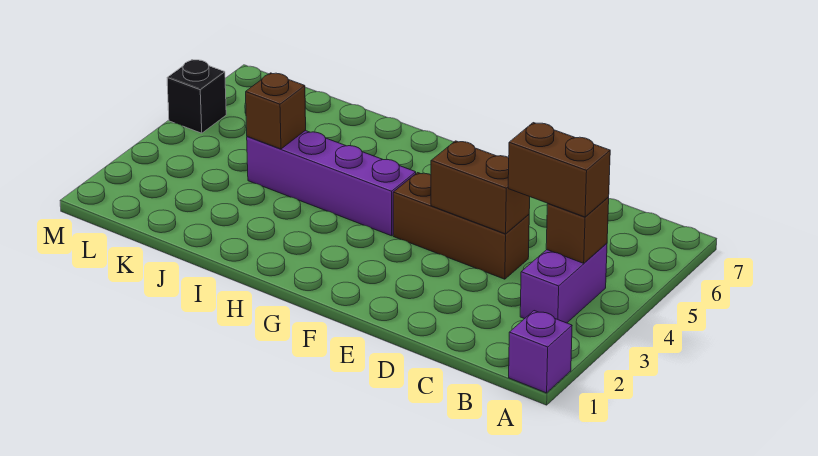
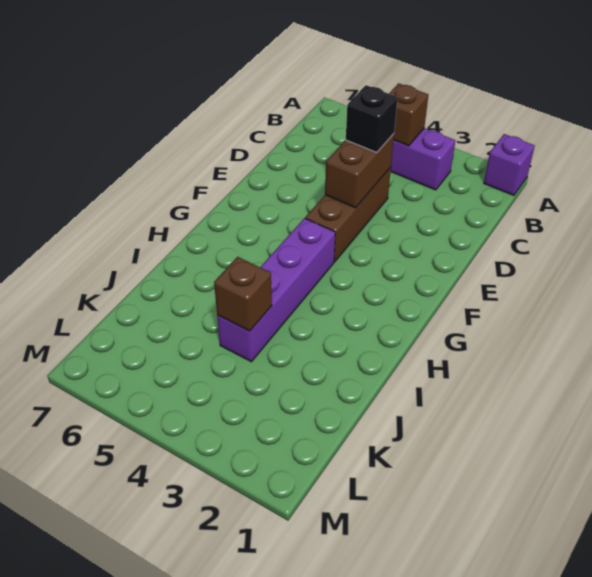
brown brick B4:C4 level 3 -> none
black brick M5 level 1 -> black brick D4 level 3

